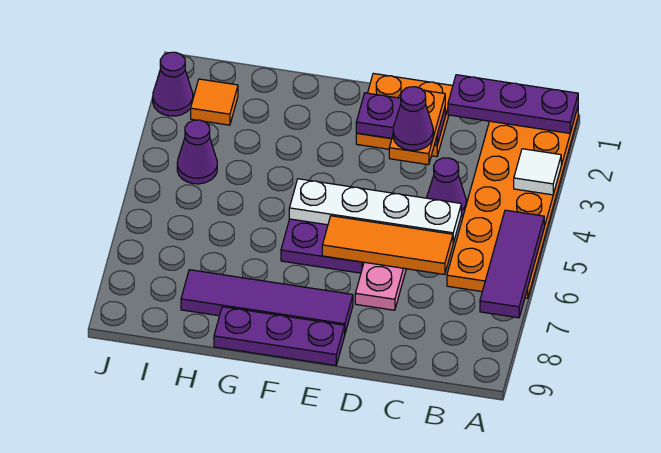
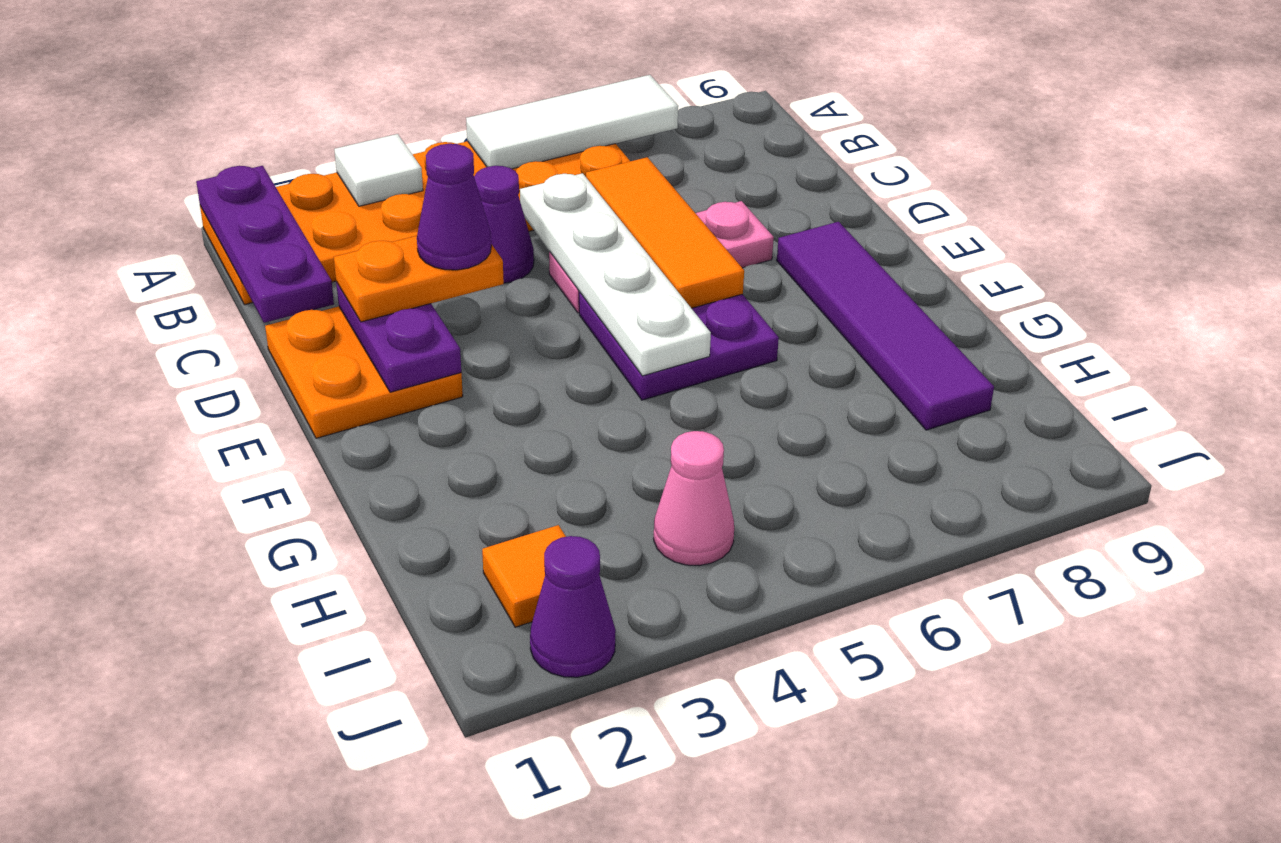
purple tile A5:A7 level 2 -> white tile A5:A7 level 2
purple plate E9:G9 level 1 -> none
purple cone I4 level 1 -> pink cone I4 level 1

